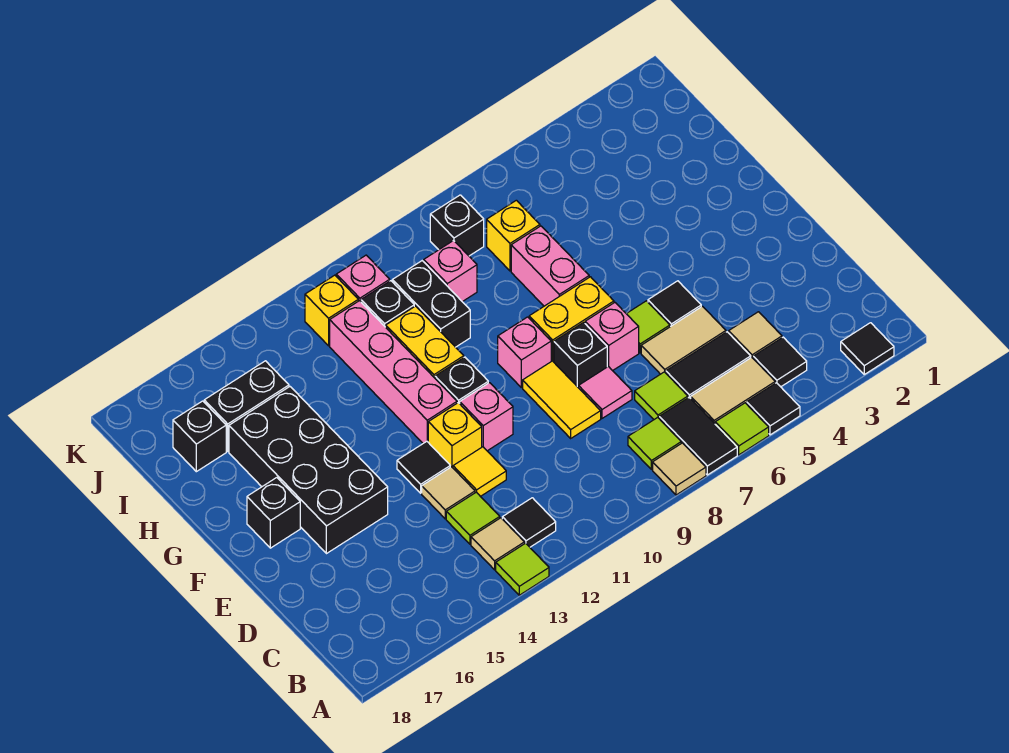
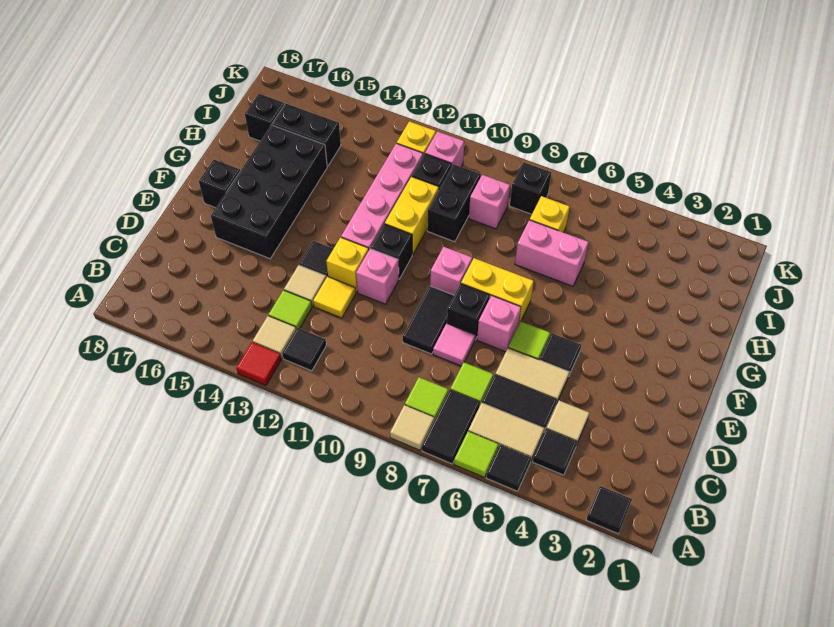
lime tile A13 level 1 -> red tile A13 level 1
yellow tile D9:E9 level 1 -> black tile D9:E9 level 1
pink brick G7:H7 level 1 -> pink brick H6:H7 level 1

